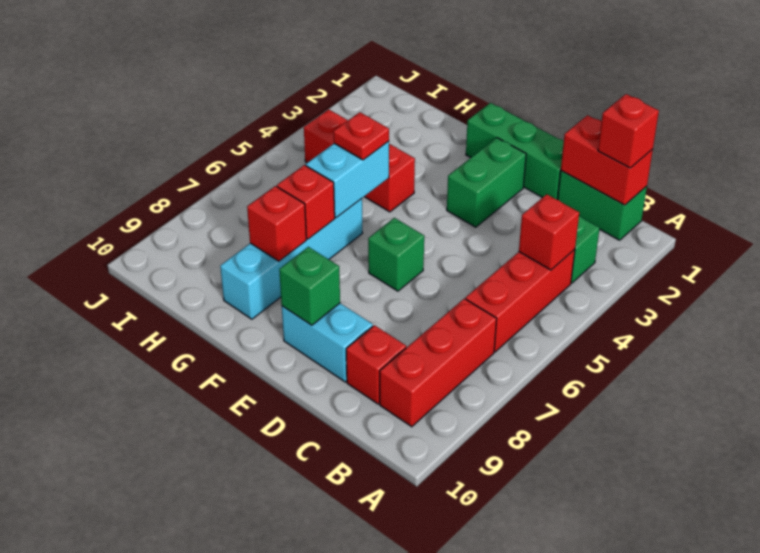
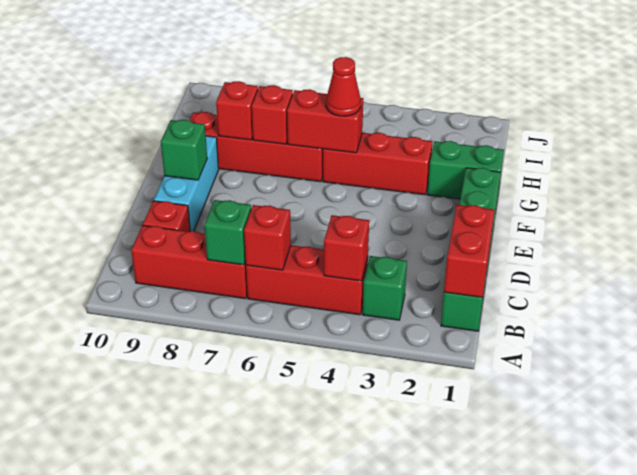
red brick B1 level 3 -> red brick B6 level 2
cyan brick D9:E9 level 1 -> cyan brick D9:F9 level 1
green brick E2:E3 level 1 -> green brick G1:G2 level 1
green brick E6 level 1 -> green brick B7 level 2
red brick G4:I4 level 1 -> red brick G3:G5 level 1
cyan brick G5:G6 level 2 -> red brick G5:G6 level 2
red plate G5 level 3 -> red cone G5 level 3
cyan brick G6:G9 level 1 -> red brick G6:G9 level 1

